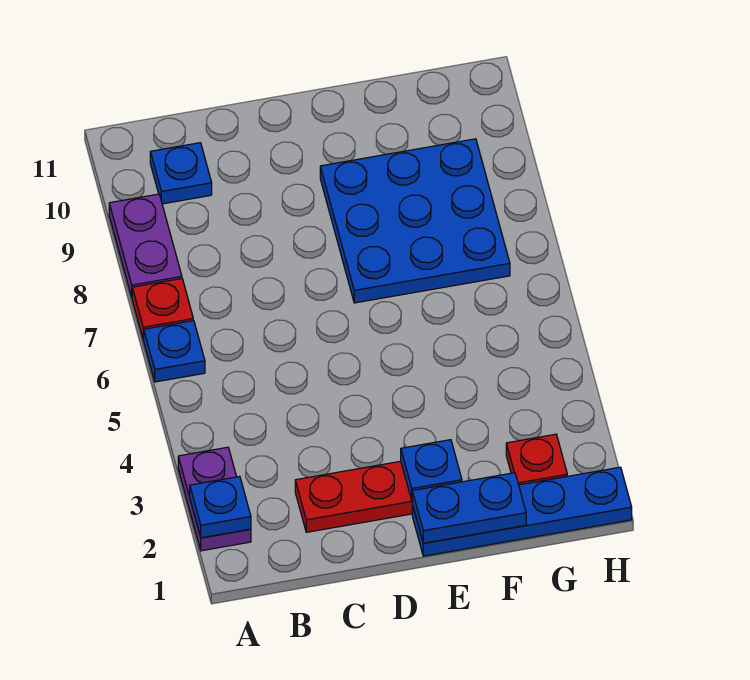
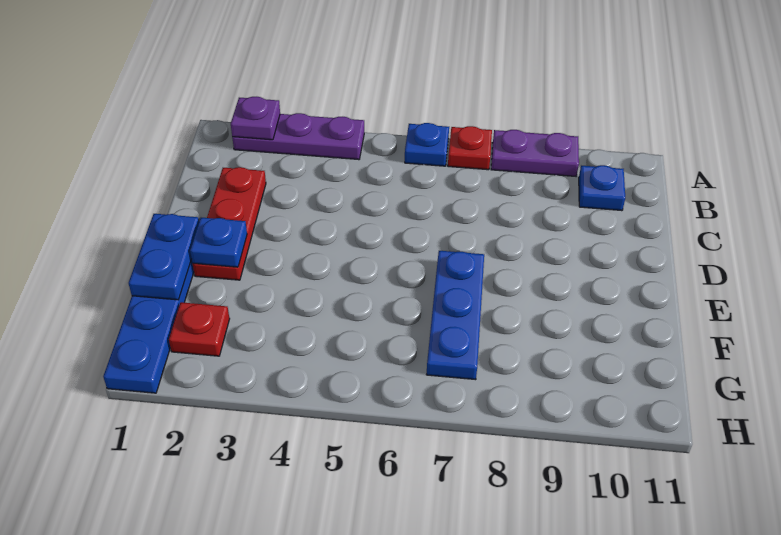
purple plate A2:A3 level 1 -> purple plate A2:A4 level 1
blue plate A2 level 2 -> purple plate A2 level 2
blue plate E7:G9 level 1 -> blue plate E7:G7 level 1

